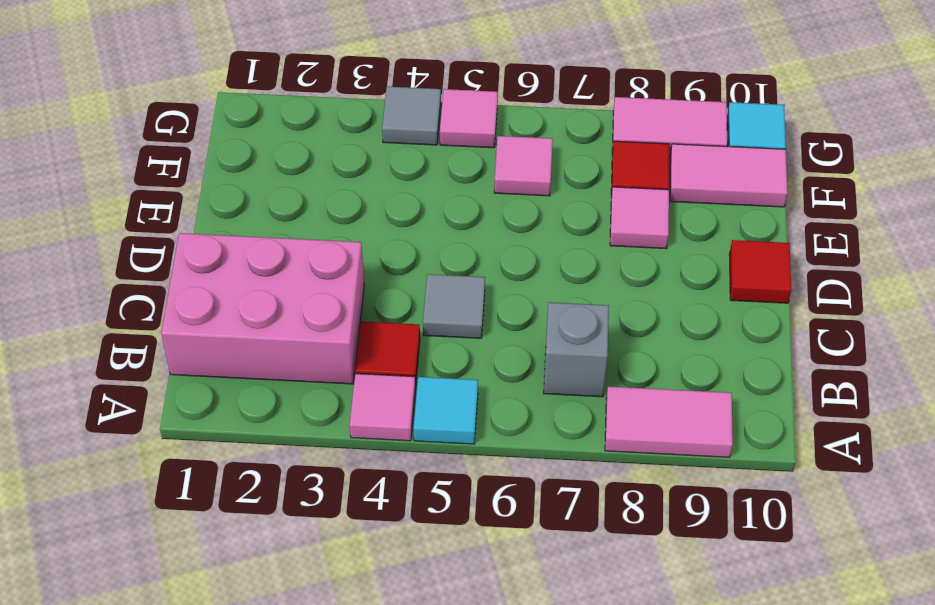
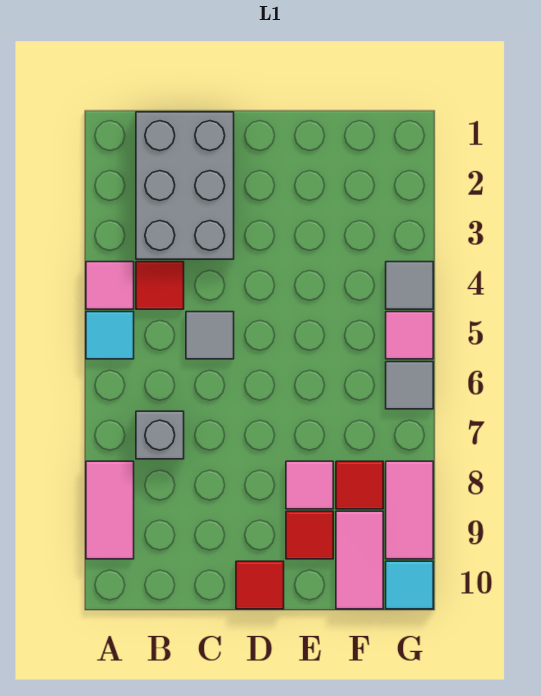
pink brick B1:C3 level 1 -> grey brick B1:C3 level 1
none -> red tile E9 level 1
pink tile F6 level 1 -> none
none -> grey tile G6 level 1

